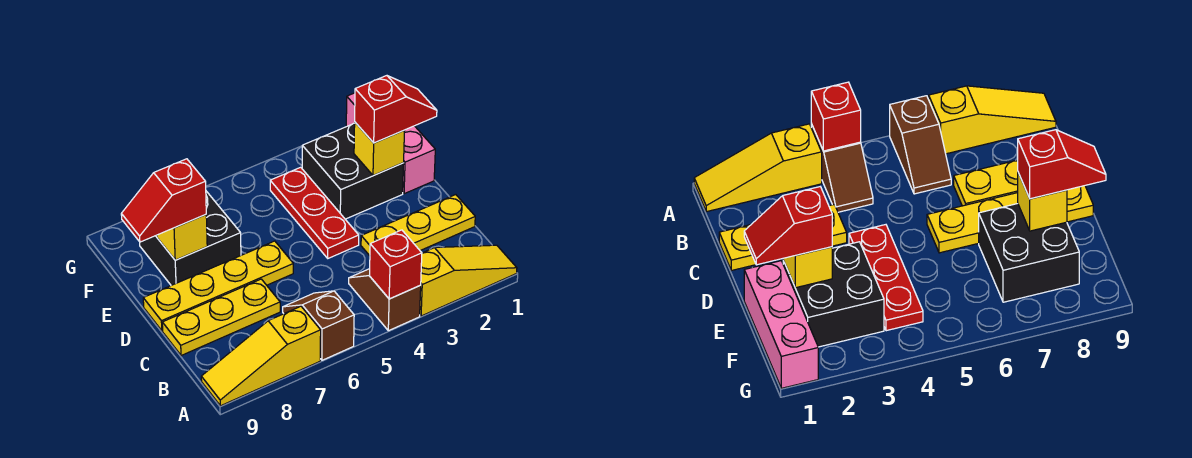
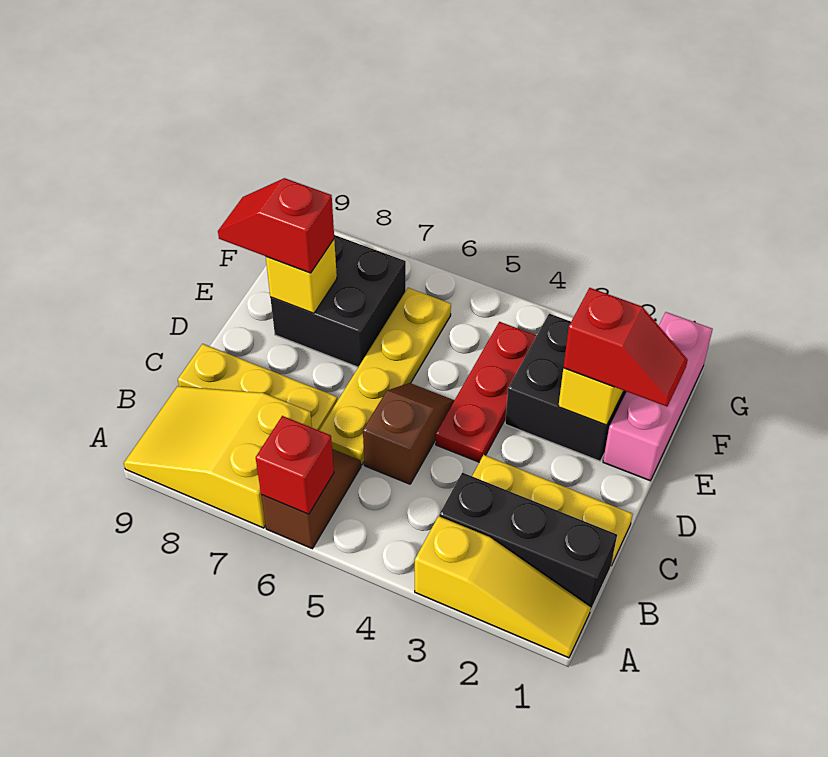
brown slope A4:B4 level 1 top A -> brown slope C5:D5 level 1 top C
red brick A4 level 2 -> red brick A6 level 2
yellow slope A7:A9 level 1 top 7 -> yellow slope A7:B9 level 1 top 7
none -> black brick B1:B3 level 1
yellow plate D6:D9 level 1 -> yellow plate C6:F6 level 1

